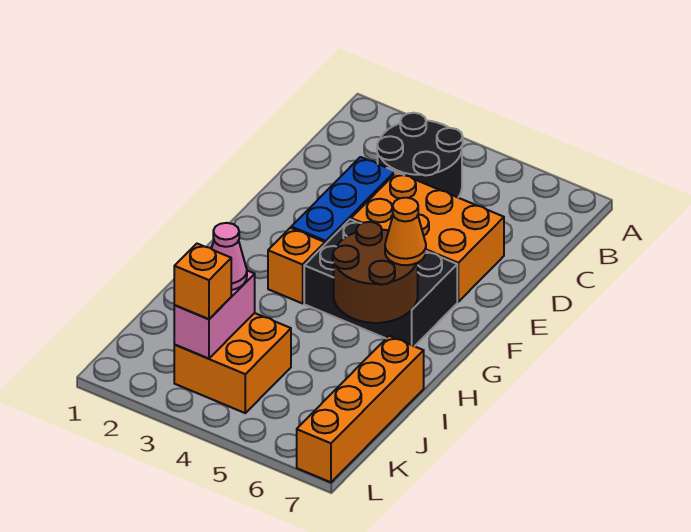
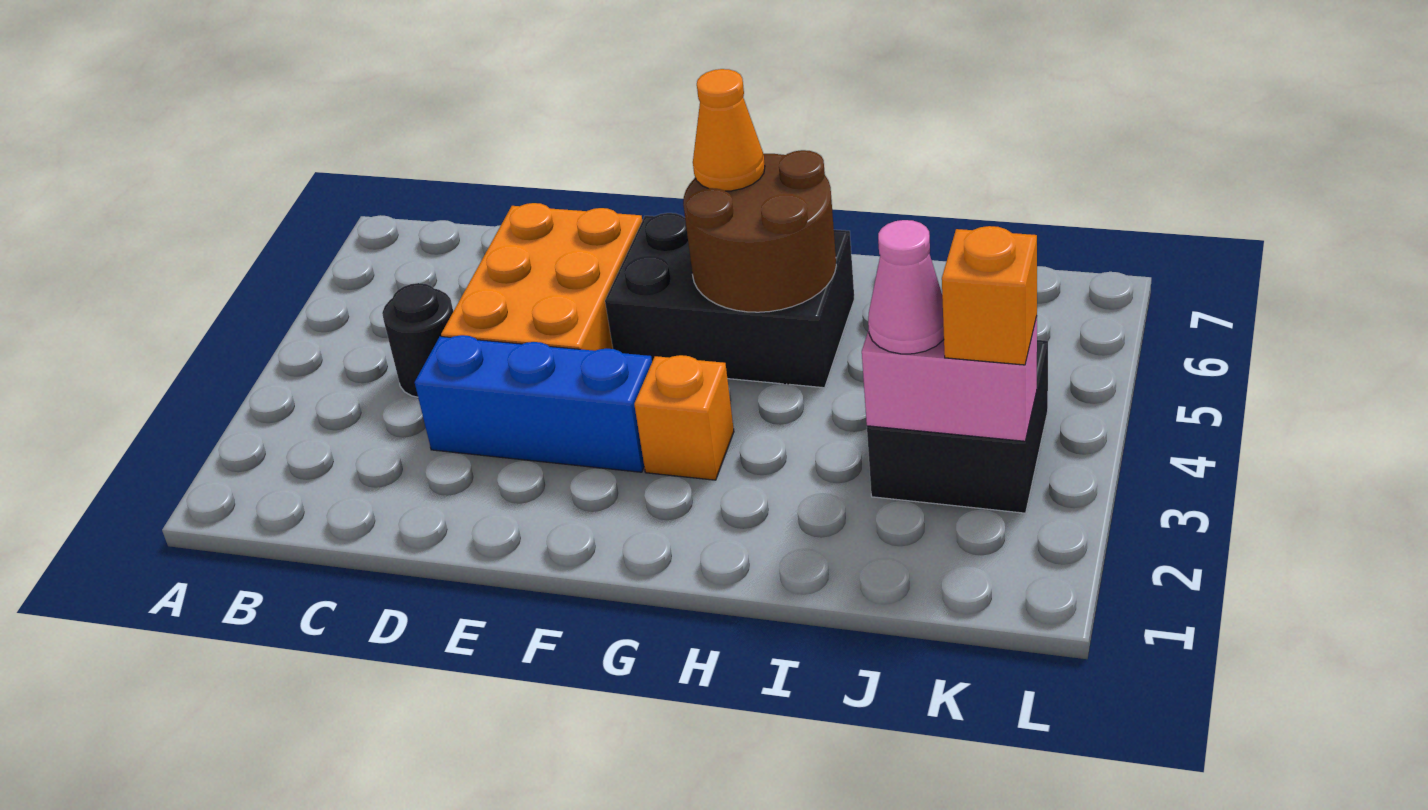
black round brick B3:C4 level 1 -> black round brick C4 level 1
black brick F4:G6 level 1 -> black brick F5:H6 level 1
orange brick I7:L7 level 1 -> none
orange brick J3:K4 level 1 -> black brick J3:K4 level 1

